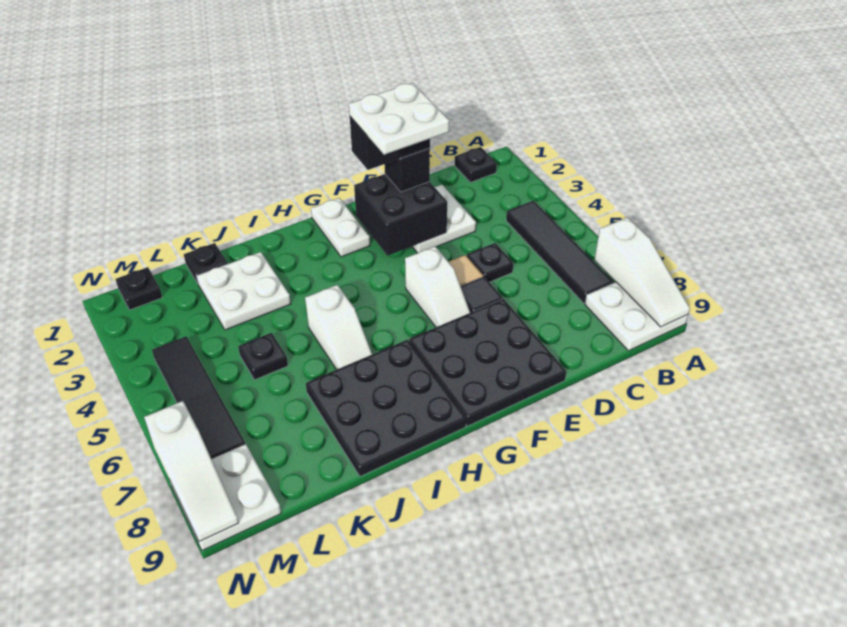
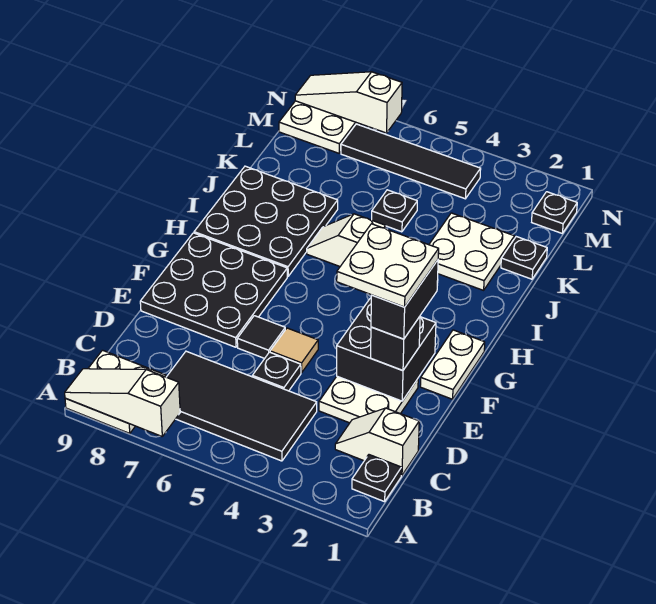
black tile B4:B7 level 1 -> black tile B4:C7 level 1
white slope F5:F6 level 1 top 5 -> white slope C1:C2 level 1 top 1
white plate G1:G2 level 1 -> white plate F1:G1 level 1

